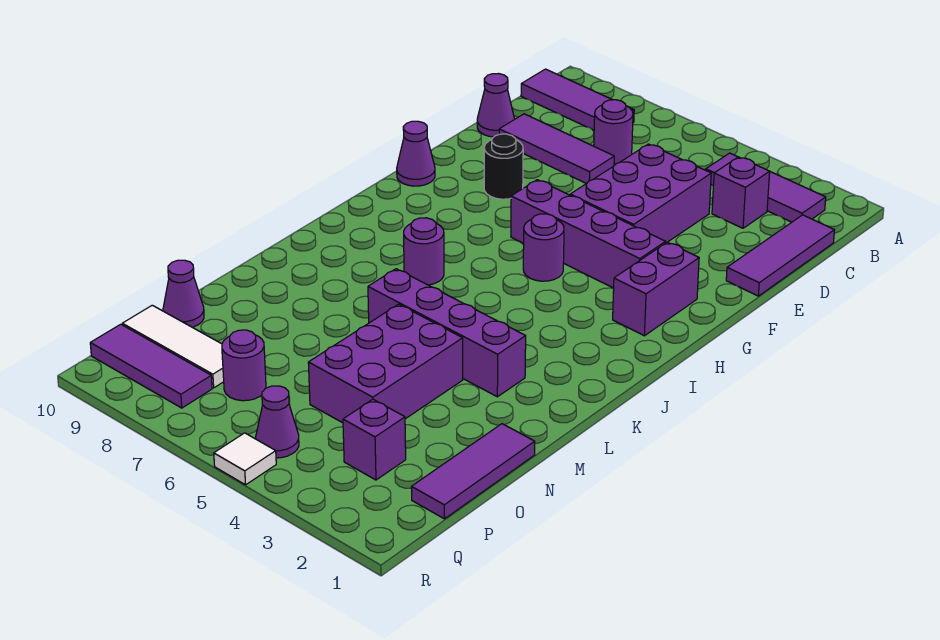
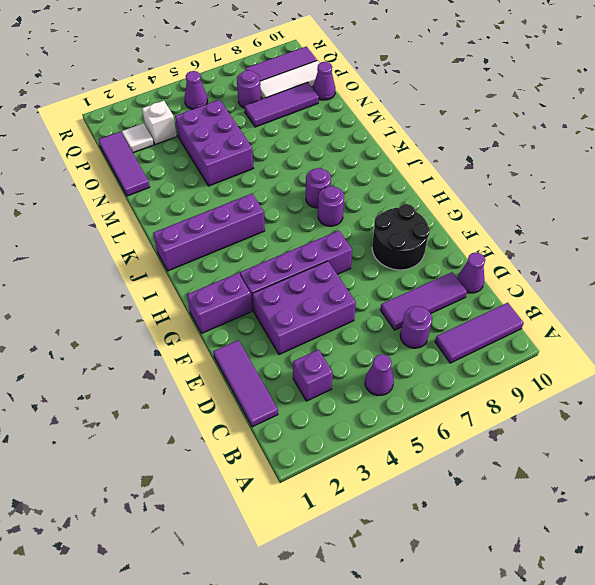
purple tile B2:B4 level 1 -> purple tile O7:O9 level 1
purple brick D4:F5 level 1 -> purple brick E3:F5 level 1
black round brick F8 level 1 -> black round brick F8:G9 level 1
purple brick G2:H2 level 1 -> purple brick G1:G2 level 1
purple cone G10 level 1 -> purple cone B5 level 1
purple round brick H5 level 1 -> purple round brick I7 level 1
purple brick L3:L6 level 1 -> purple brick J1:J4 level 1
purple brick P3 level 1 -> white brick P3 level 1
white tile R5 level 1 -> white tile P2 level 1

